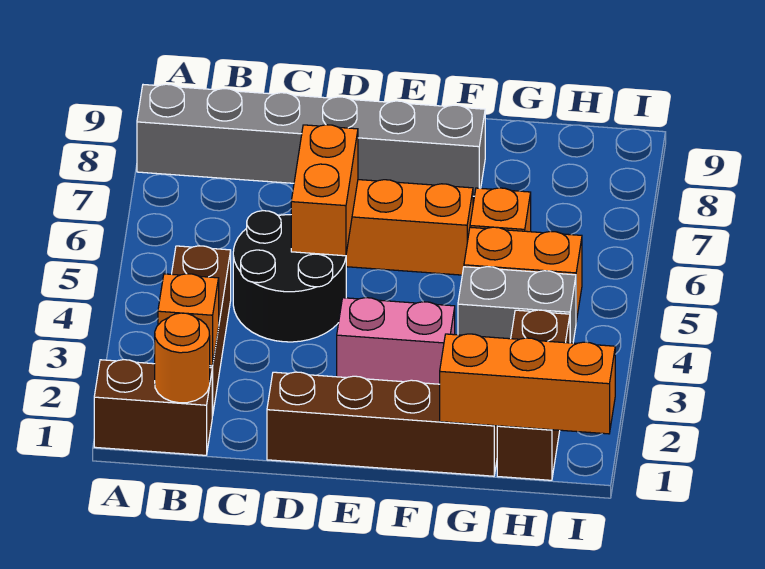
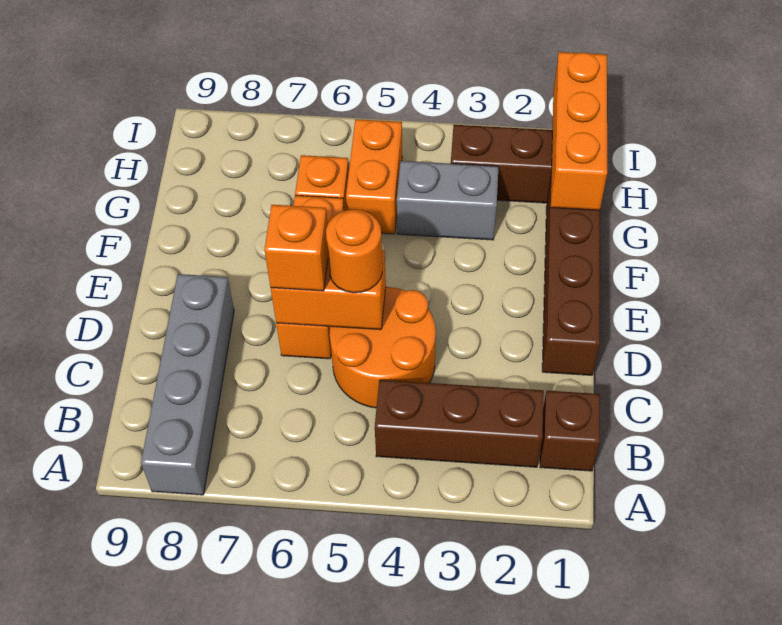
brown brick A1:B1 level 1 -> brown brick B1 level 1
grey brick A8:F8 level 1 -> grey brick A8:D8 level 1
orange round brick B1 level 2 -> orange round brick D5 level 3
orange brick B2 level 2 -> orange brick D6 level 3
black round brick C4:D5 level 1 -> orange round brick C4:D5 level 1
pink brick E3:F3 level 1 -> none
grey brick G4:H4 level 1 -> grey brick G3:G4 level 1

